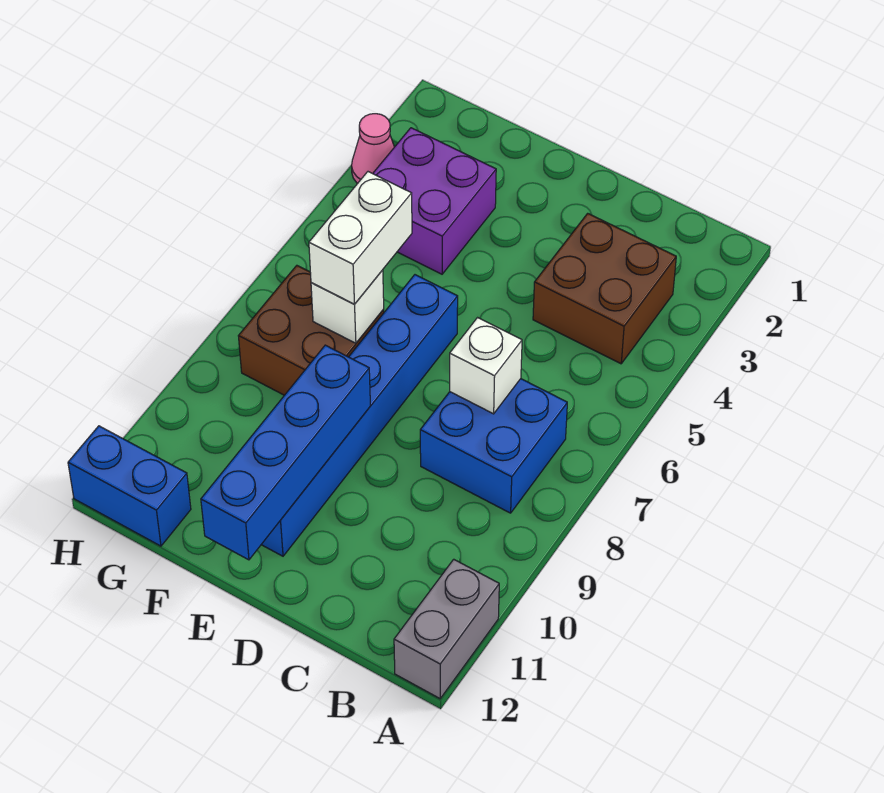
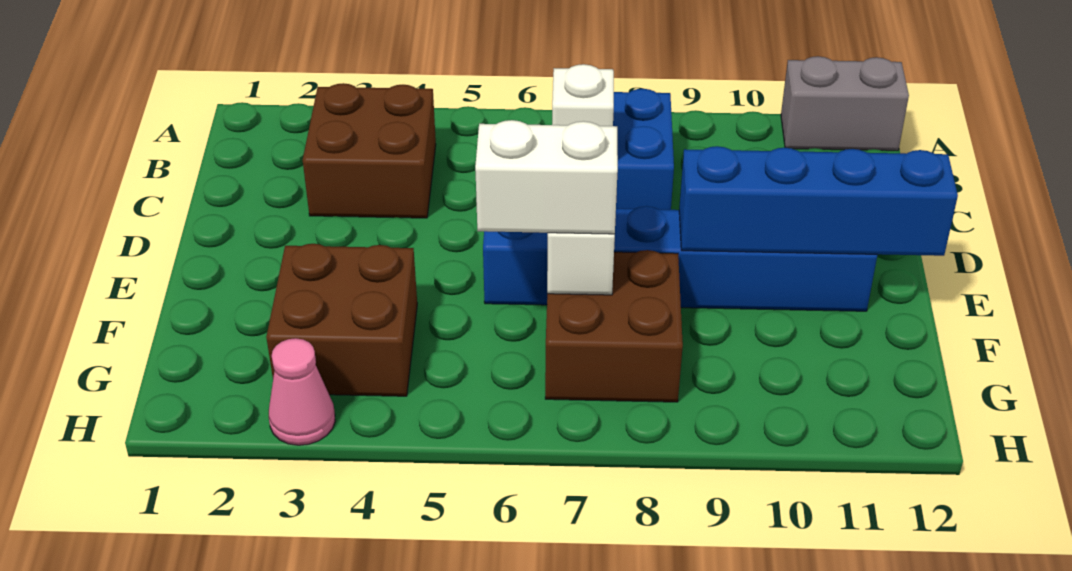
purple brick F3:G4 level 1 -> brown brick F3:G4 level 1
blue brick G12:H12 level 1 -> none

